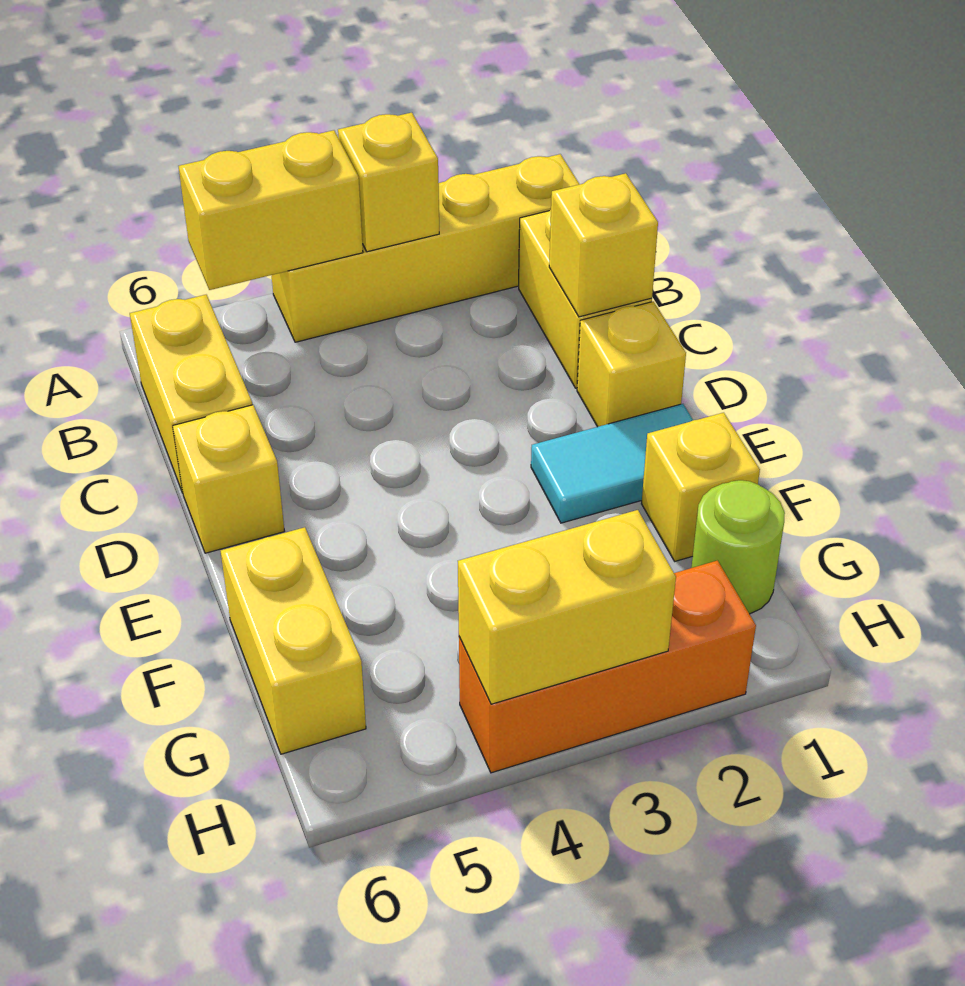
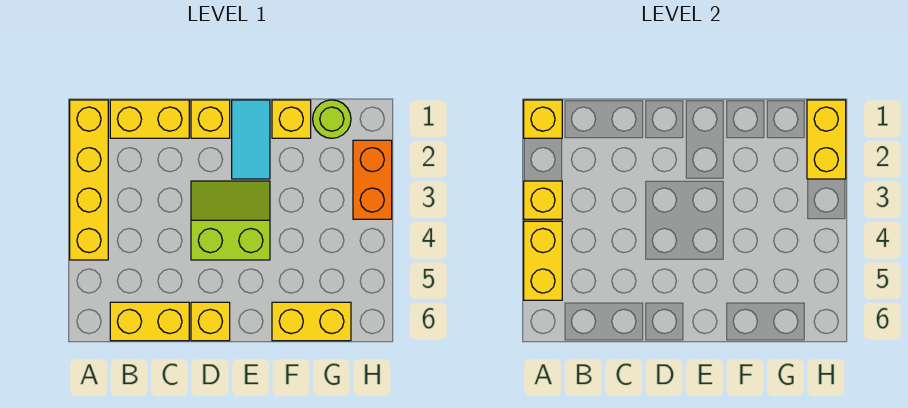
yellow brick C1 level 2 -> yellow brick A1 level 2
none -> lime slope D3:E4 level 1 top 4
orange brick H2:H4 level 1 -> orange brick H2:H3 level 1
yellow brick H3:H4 level 2 -> yellow brick H1:H2 level 2

